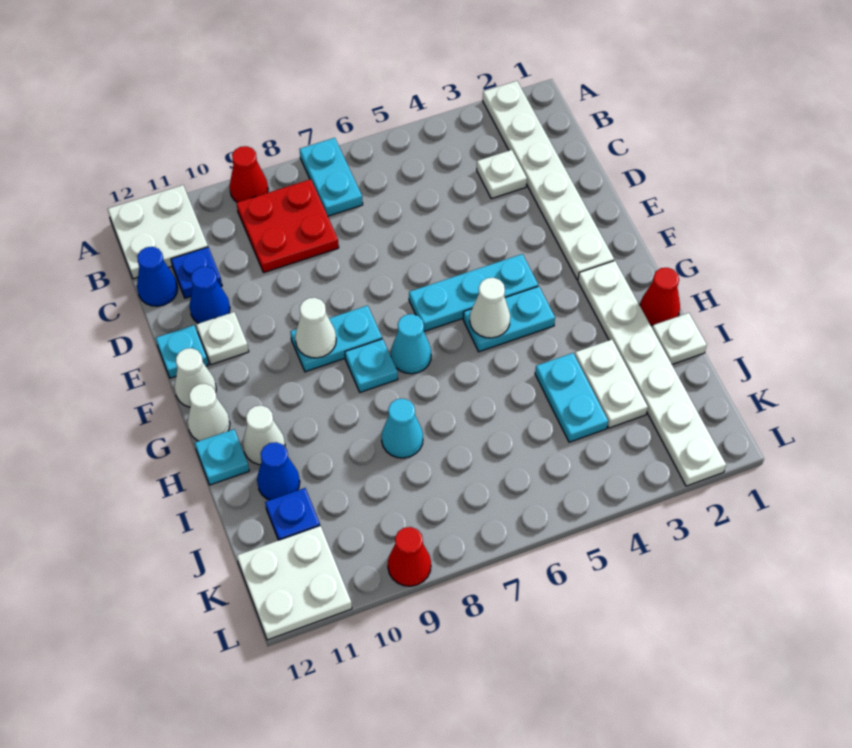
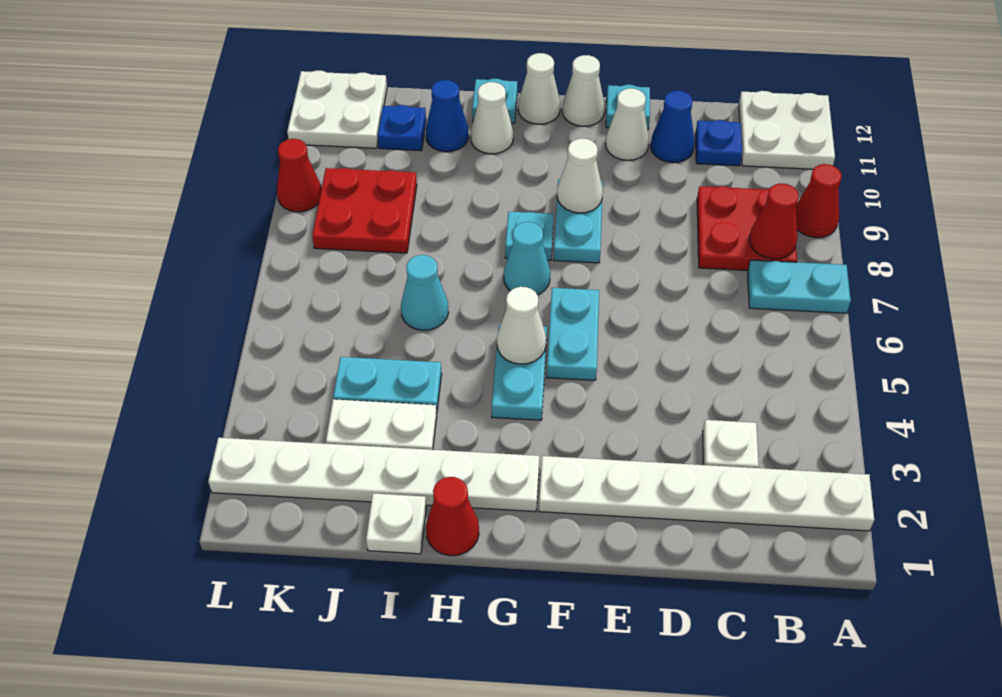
none -> red cone B8 level 2
blue cone C12 level 1 -> none
white plate E11 level 1 -> white cone E11 level 1
cyan plate F4:F6 level 1 -> cyan plate F5:F6 level 1
cyan cone I8 level 1 -> cyan cone I6 level 1
none -> red plate J8:K9 level 1

